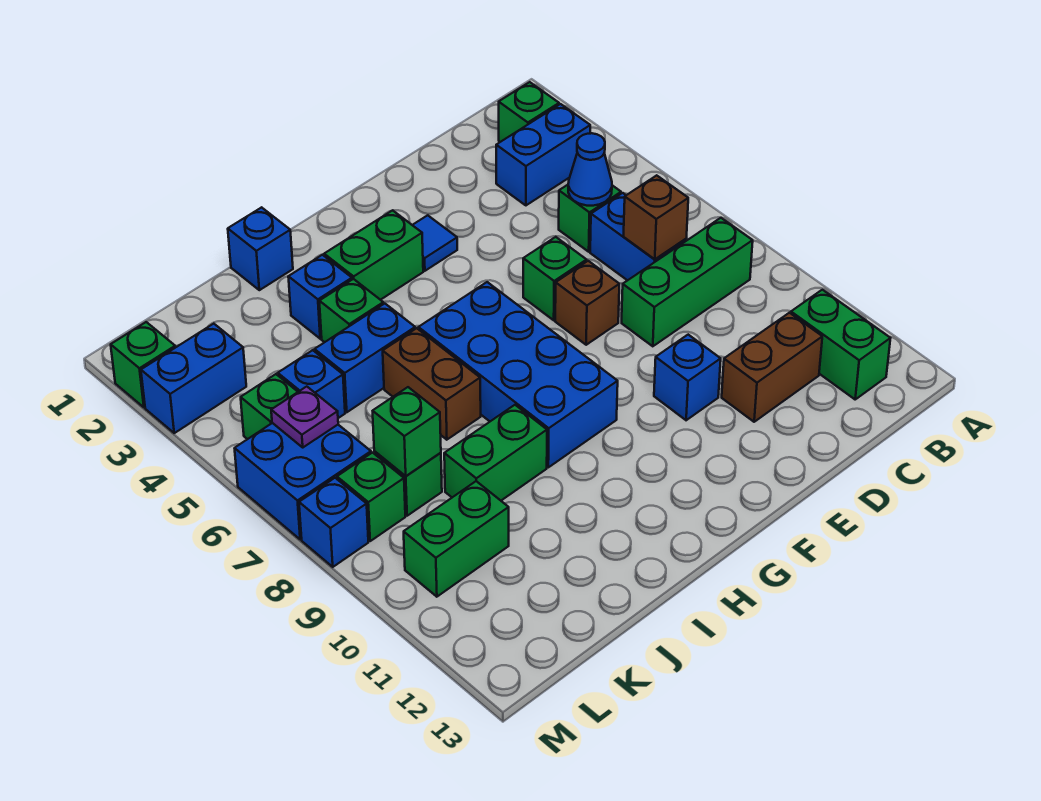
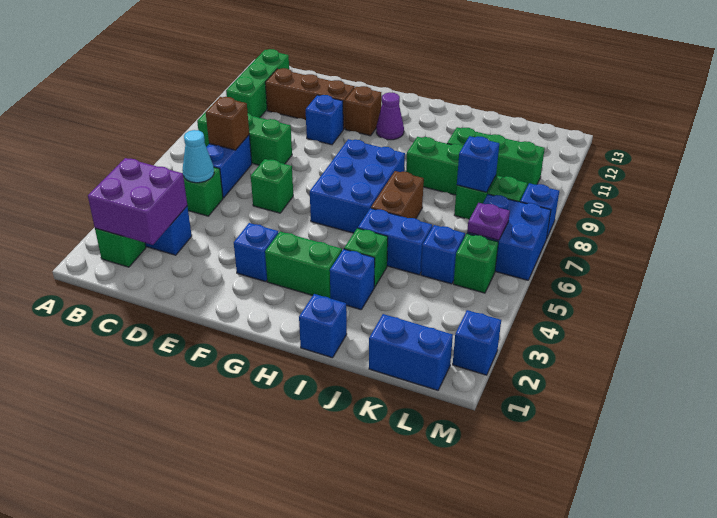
none -> purple brick B2:C3 level 2
green brick B11:B12 level 1 -> green brick B10:B12 level 1
blue cone C5 level 2 -> cyan cone C5 level 2
brown brick C11:D11 level 1 -> brown brick C11:E11 level 1
brown brick E7 level 1 -> brown brick F11 level 1
blue tile F3 level 1 -> blue brick F3 level 1
blue brick G6:H9 level 1 -> blue brick G6:H8 level 1
none -> purple cone G11 level 1
green brick K8 level 2 -> blue brick K8 level 2
green brick K10:L10 level 1 -> green brick J10:L10 level 1
blue brick L3:M3 level 1 -> blue brick K1:L1 level 1
green brick M2 level 1 -> blue brick M2 level 1

